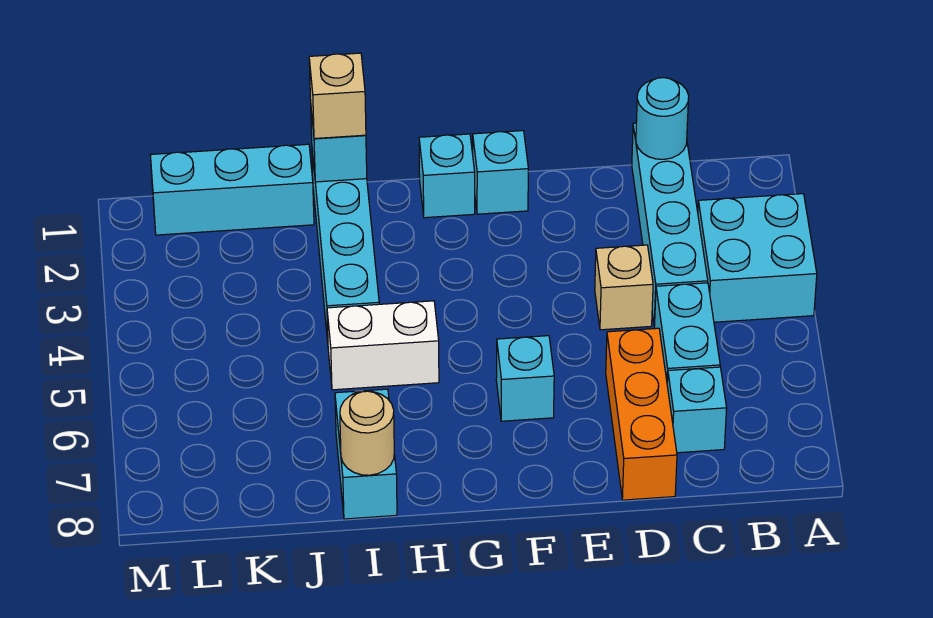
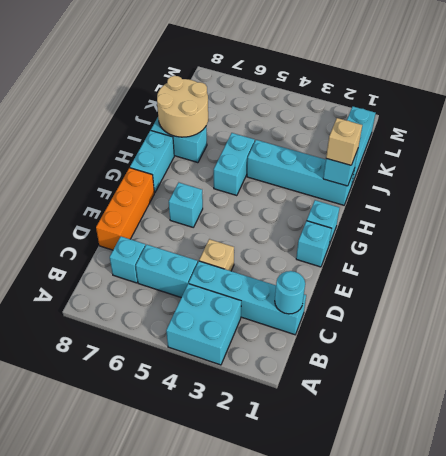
orange brick D6:D8 level 1 -> orange brick D8:F8 level 1
none -> cyan brick G8:H8 level 1
white brick H5:I5 level 1 -> cyan brick H5:I5 level 1
tan round brick I8 level 2 -> tan round brick I7:J8 level 2

